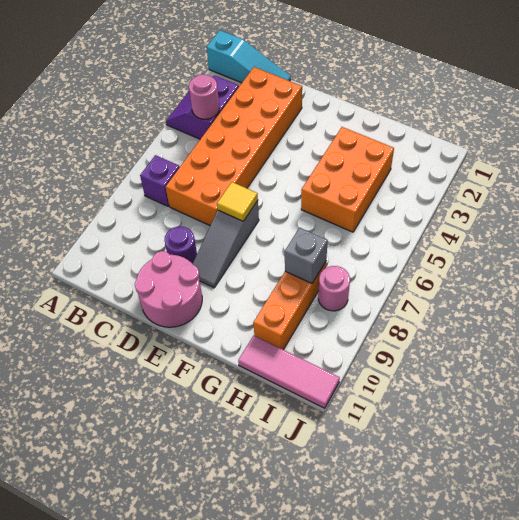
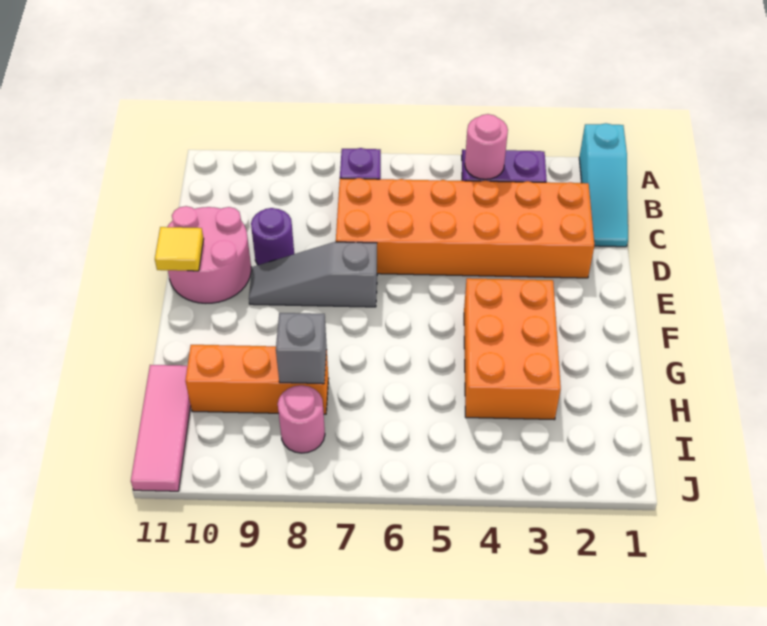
yellow tile E7 level 2 -> yellow tile E11 level 2
orange brick G3:H5 level 1 -> orange brick F3:H4 level 1

